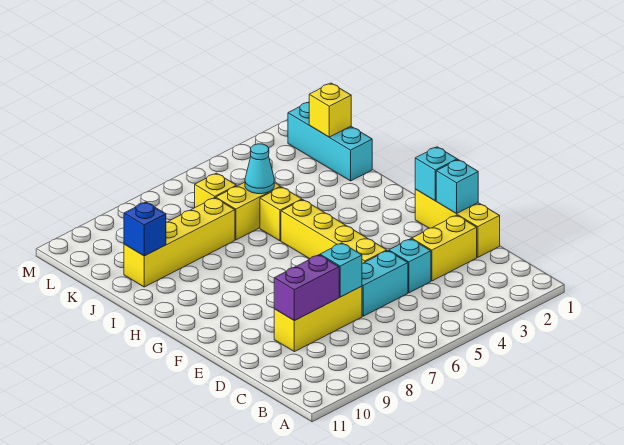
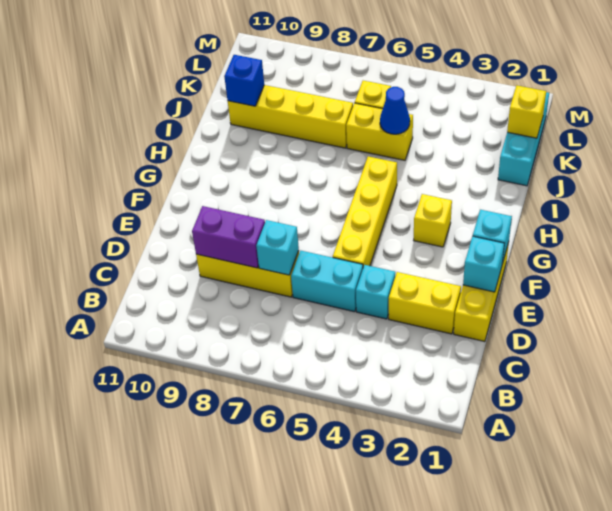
yellow brick I5 level 1 -> yellow brick G3 level 1
cyan cone J5 level 2 -> blue cone J5 level 2

